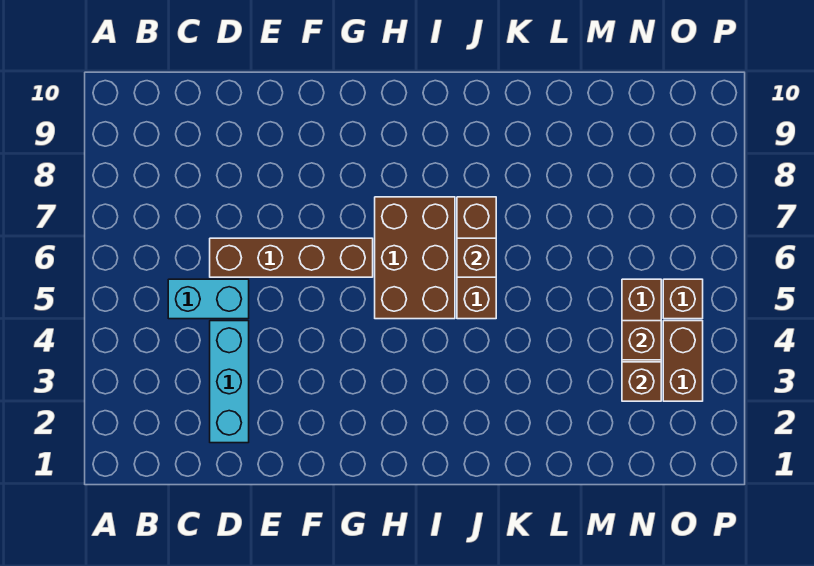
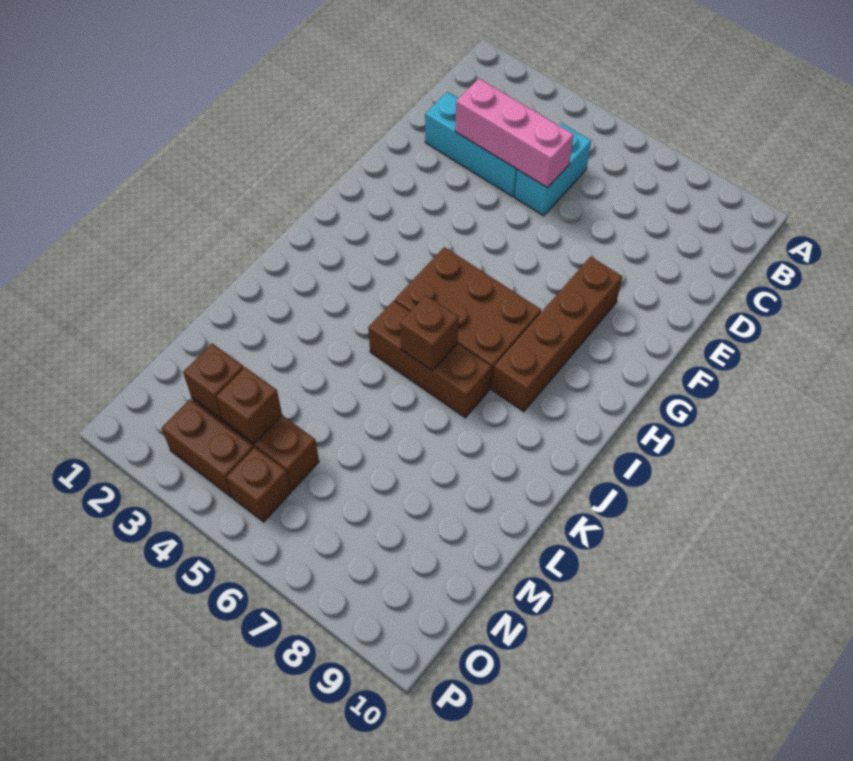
none -> pink brick D3:D5 level 2
brown brick D6:G6 level 1 -> brown brick F8:I8 level 1

